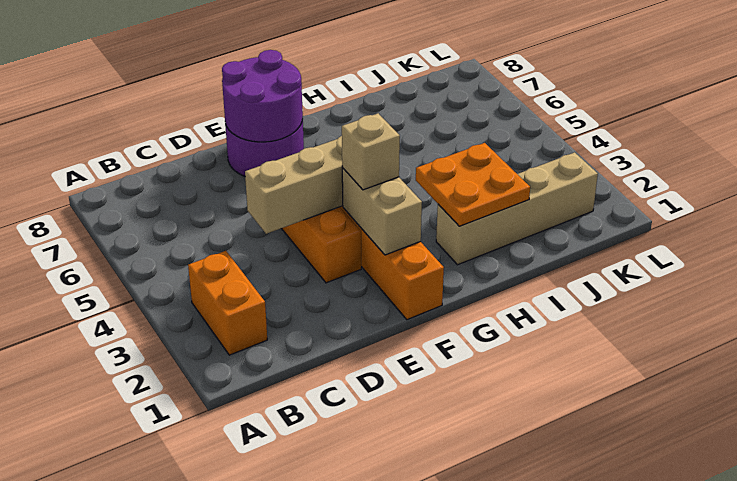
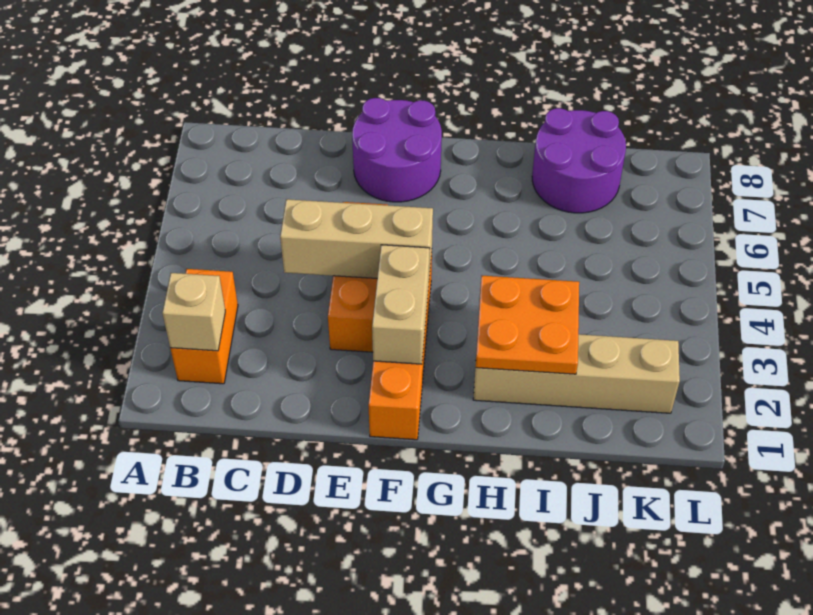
purple round brick E7:F8 level 2 -> purple round brick I7:J8 level 1
tan brick F3 level 3 -> tan brick B2 level 2

